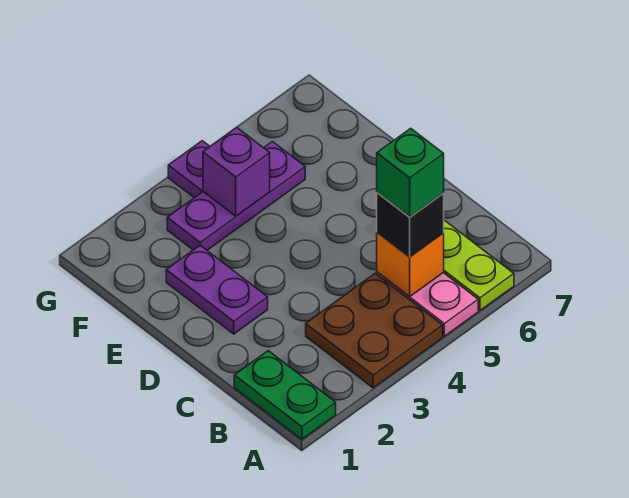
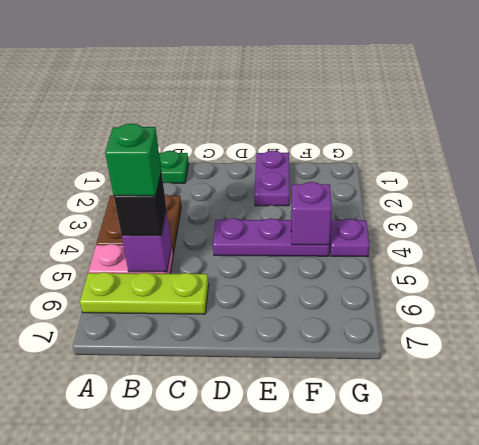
orange brick B5 level 2 -> purple brick B5 level 2
purple plate D2:E2 level 1 -> purple plate E1:E2 level 1
purple plate F3:F5 level 1 -> purple plate D4:F4 level 1

